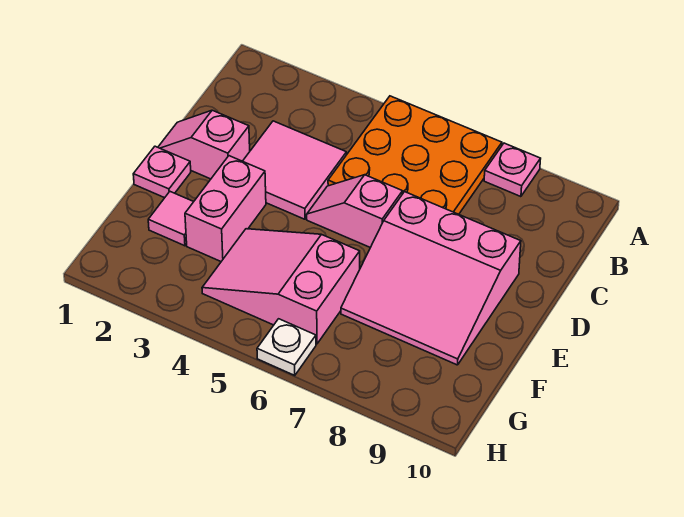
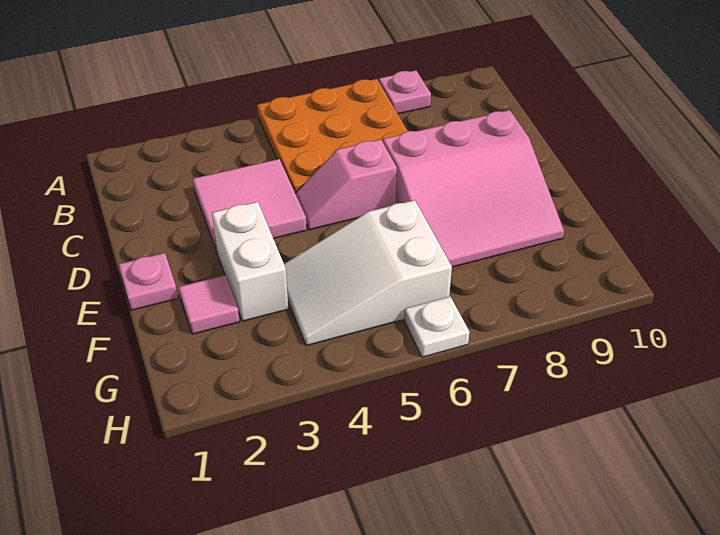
pink slope D1:D2 level 1 top 2 -> none
pink brick E3:F3 level 1 -> white brick E3:F3 level 1
pink slope F4:G6 level 1 top 6 -> white slope F4:G6 level 1 top 6

